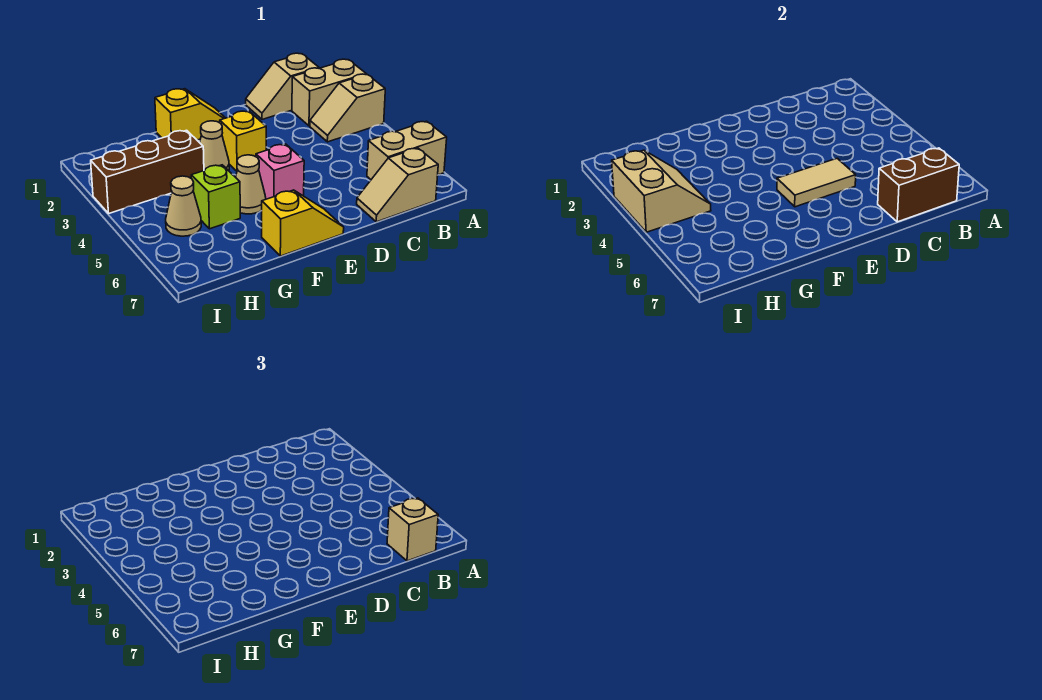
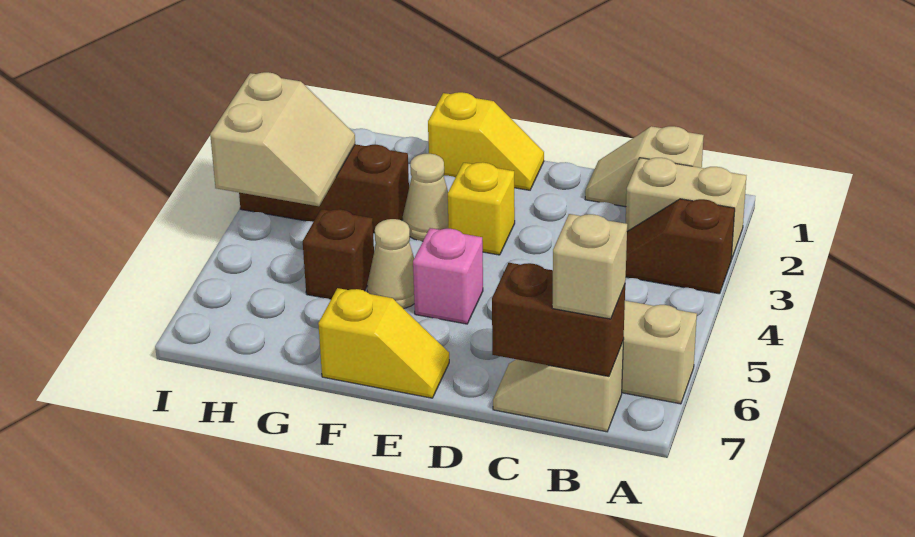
tan slope A3:B3 level 1 top A -> brown slope A3:B3 level 1 top A
tan tile D5:E5 level 2 -> none
lime brick G5 level 1 -> brown brick G5 level 1
tan cone H5 level 1 -> none

